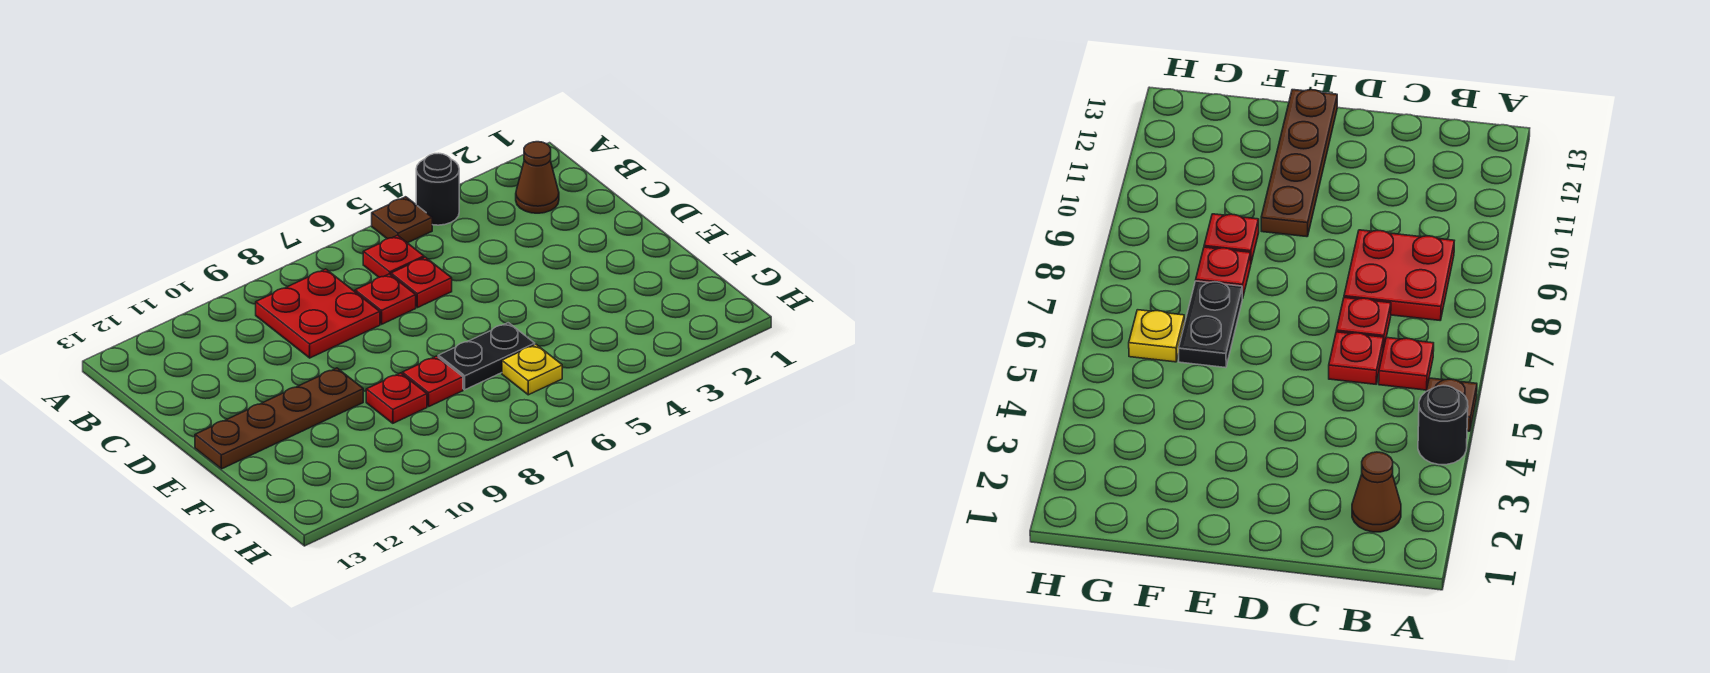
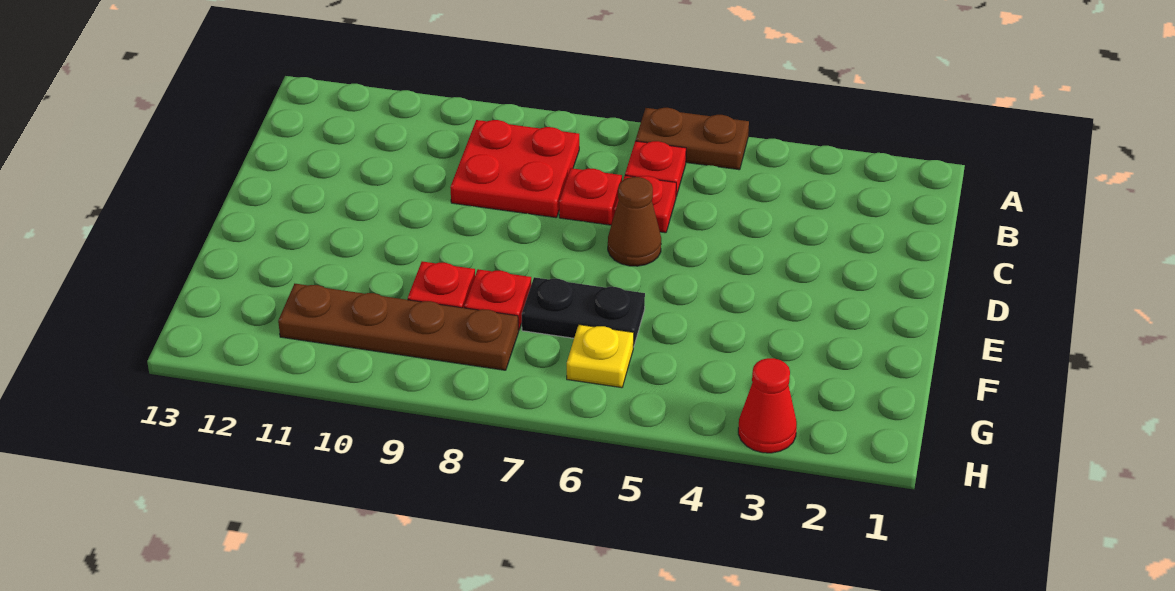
black round brick A4 level 1 -> none
brown plate A5 level 1 -> brown plate A5:A6 level 1
brown cone B2 level 1 -> brown cone D6 level 1
brown plate E10:E13 level 1 -> brown plate G8:G11 level 1
none -> red cone H3 level 1

